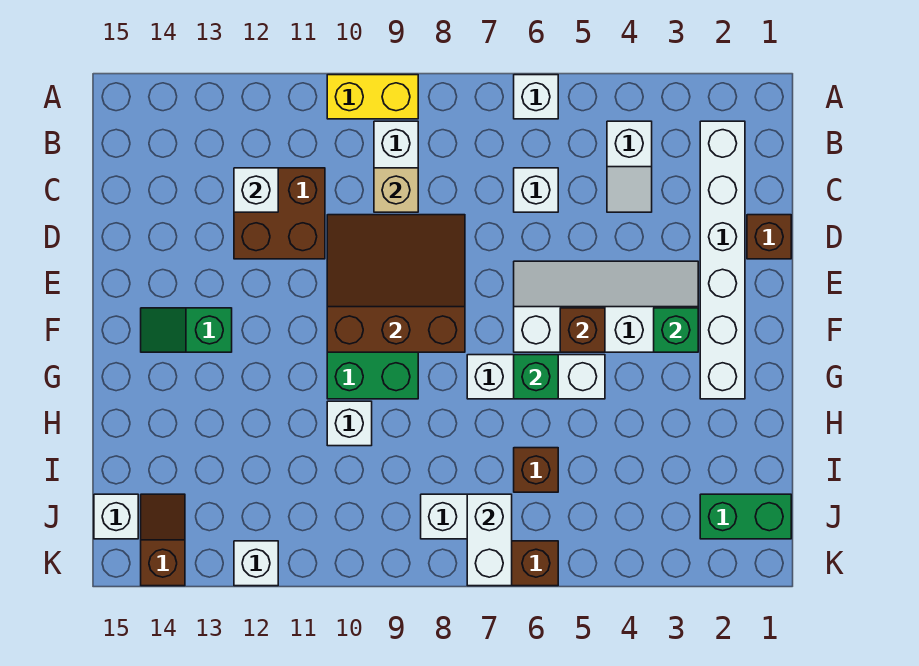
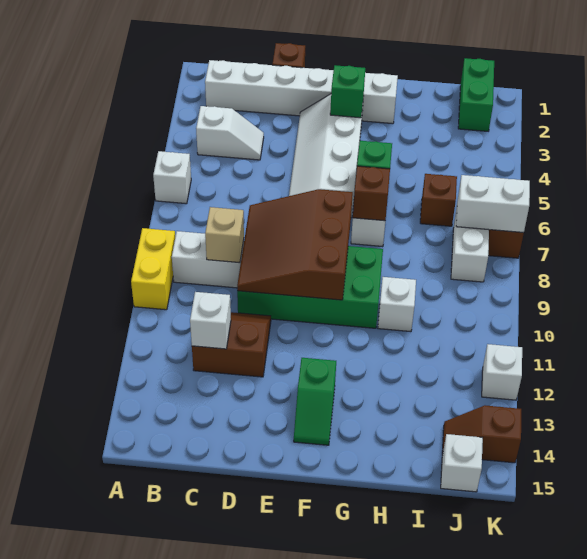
white brick C6 level 1 -> none
brown brick C11:D12 level 1 -> brown slope C11:D12 level 1 top 12
brown brick F5 level 2 -> brown brick G7 level 2

